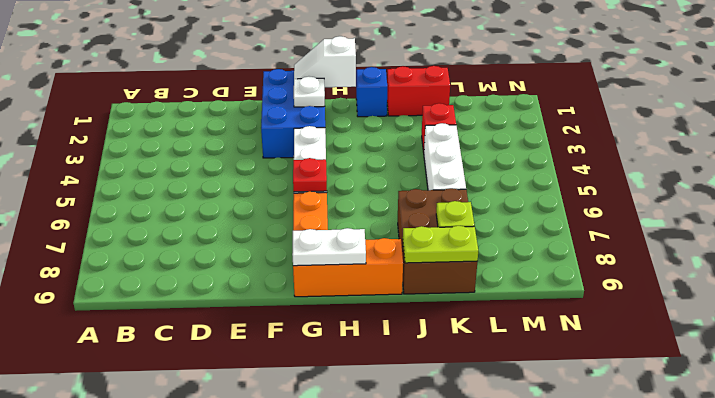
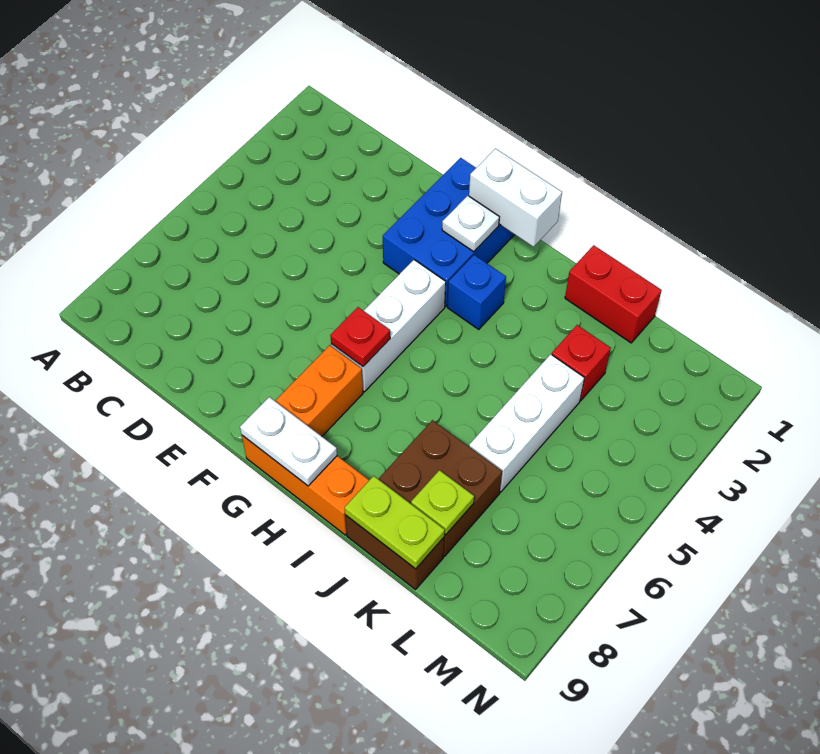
white slope G1:H1 level 2 top H -> white brick G1:H1 level 2
blue brick I1 level 1 -> blue brick H3 level 1

